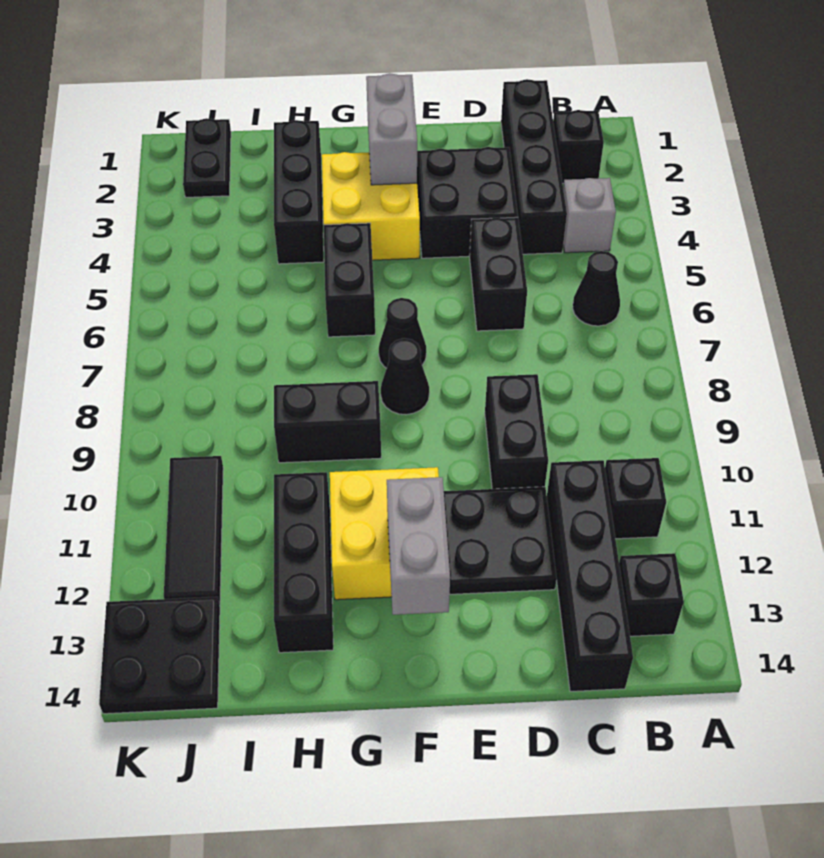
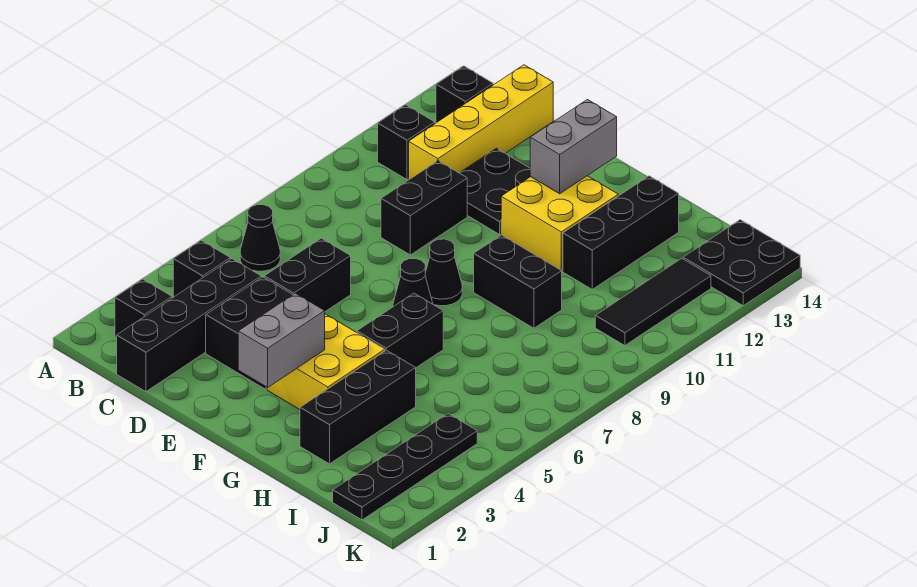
grey brick B4 level 1 -> black brick B4 level 1
black brick C11:C14 level 1 -> yellow brick C11:C14 level 1
black plate J1:J2 level 1 -> black plate J1:J4 level 1

